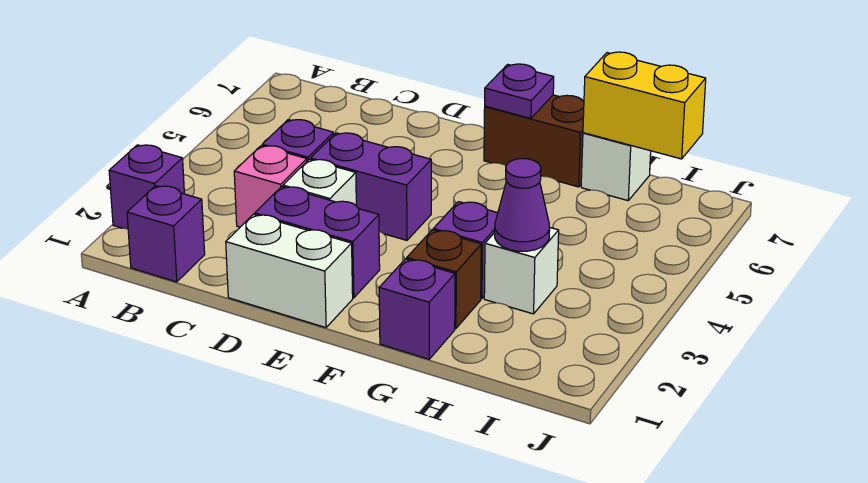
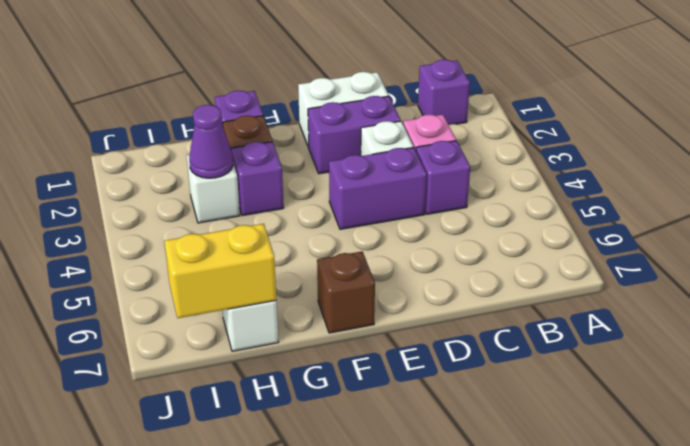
purple brick A2 level 1 -> none
brown brick F7:G7 level 1 -> brown brick F7 level 1
purple plate F7 level 2 -> none

